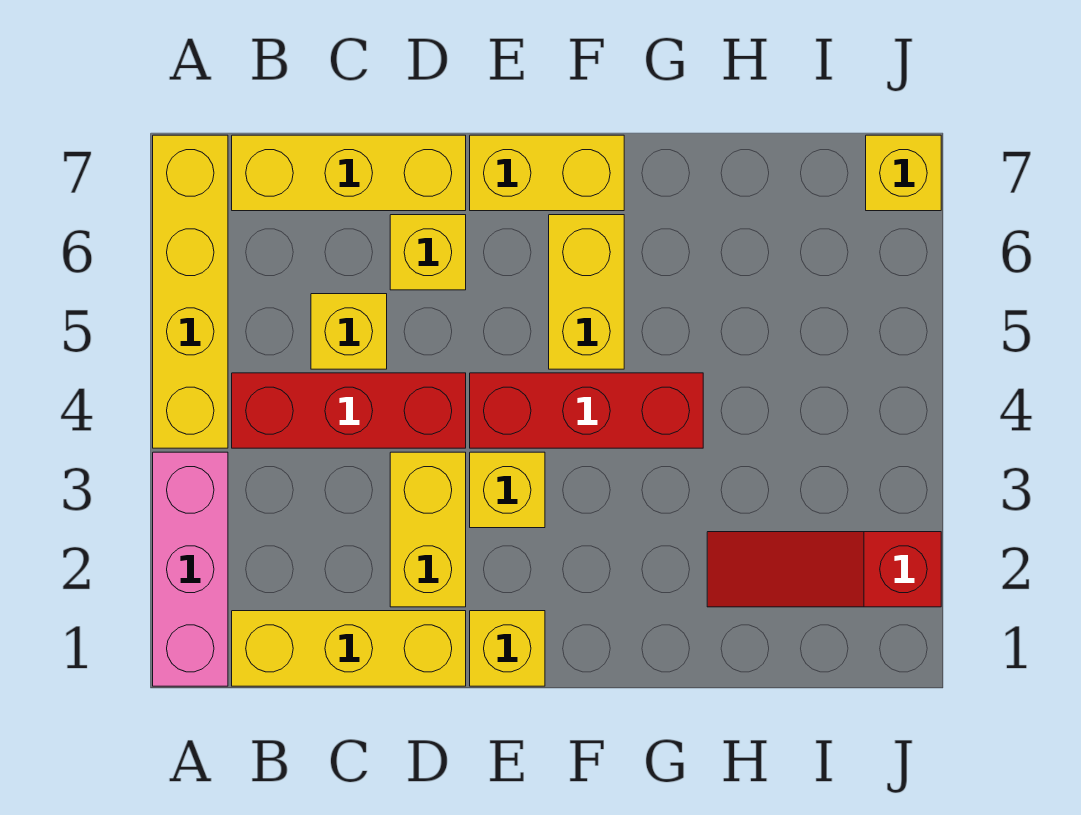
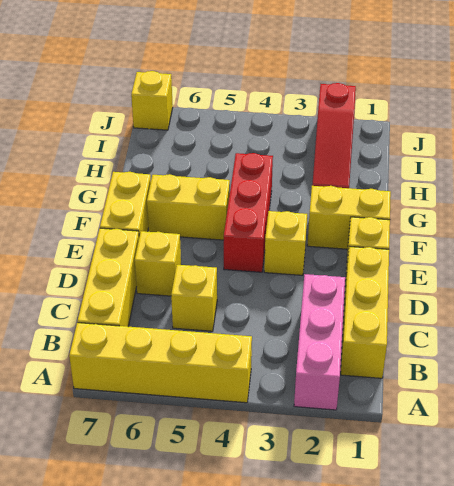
pink brick A1:A3 level 1 -> pink brick A2:C2 level 1
red brick B4:D4 level 1 -> none
yellow brick D2:D3 level 1 -> yellow brick F1:F2 level 1

